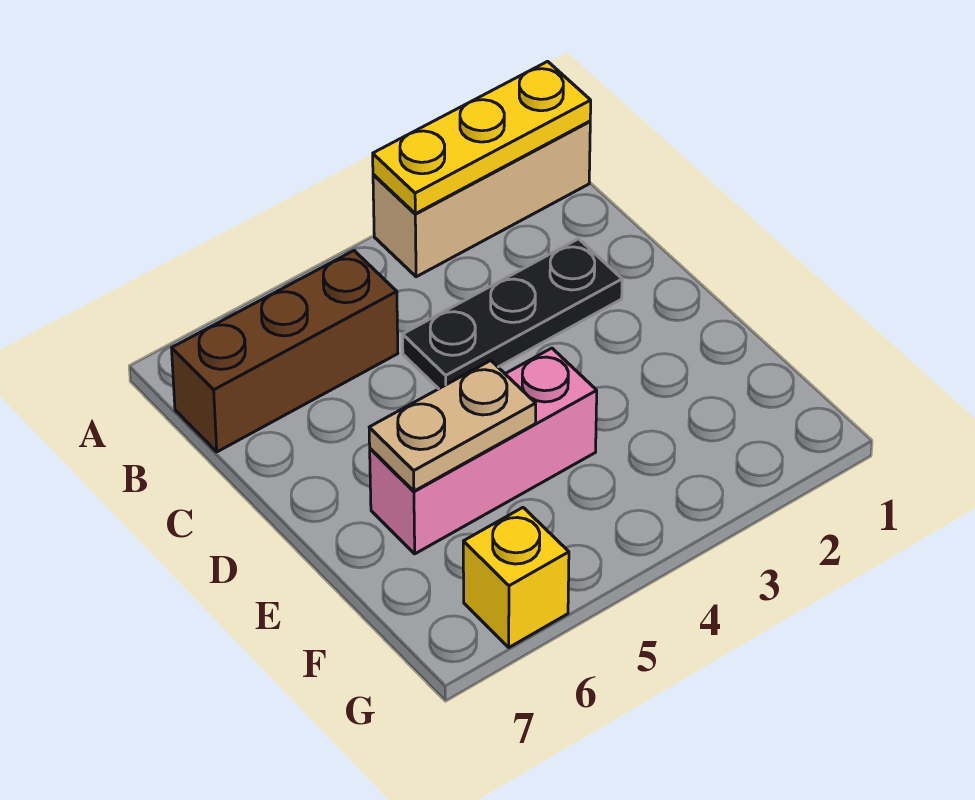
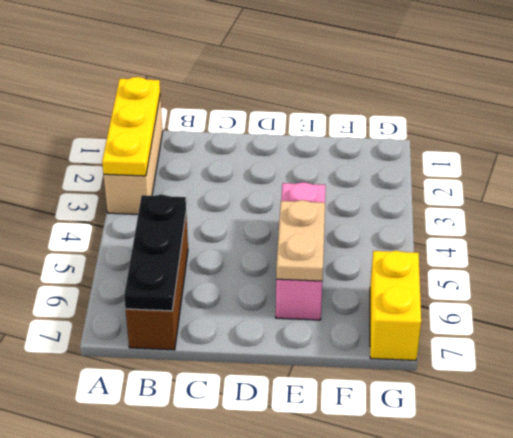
black plate C2:C4 level 1 -> black plate B5:B7 level 2
yellow brick G6 level 1 -> yellow brick G6:G7 level 1

